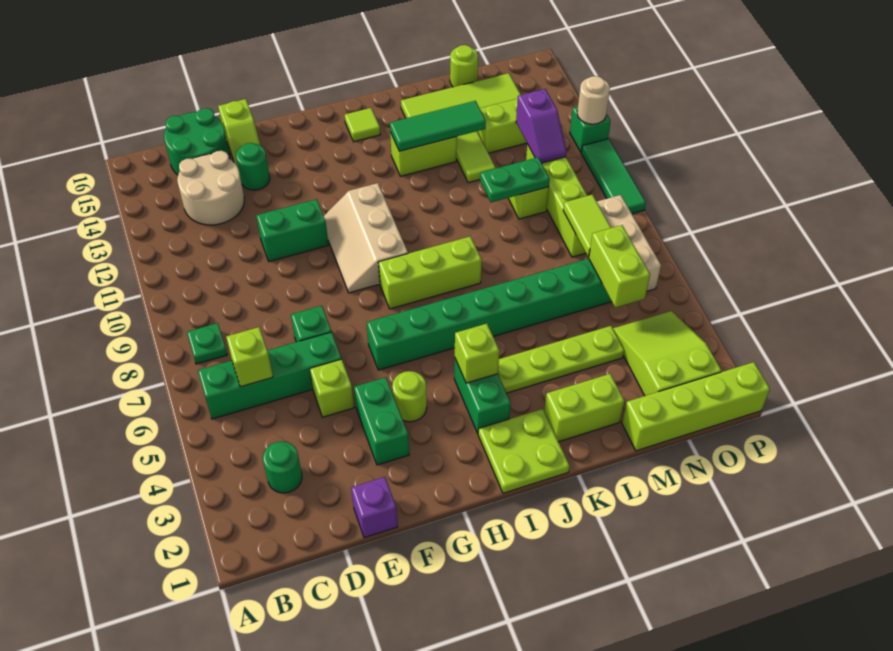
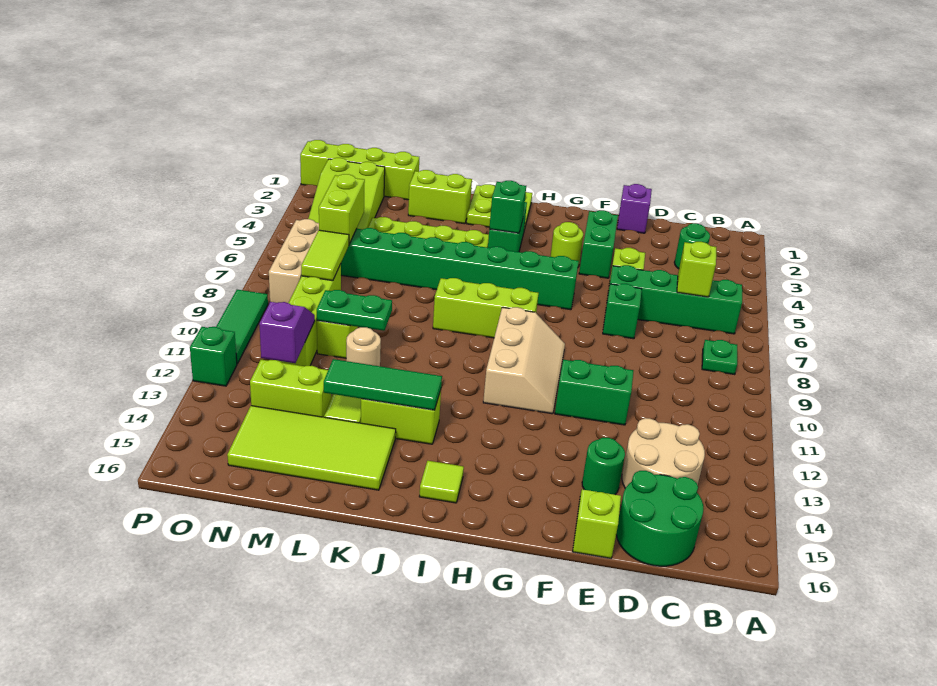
lime brick I4 level 2 -> green brick I4 level 2
lime round brick M16 level 1 -> none
tan round brick P12 level 2 -> tan round brick L11 level 1

